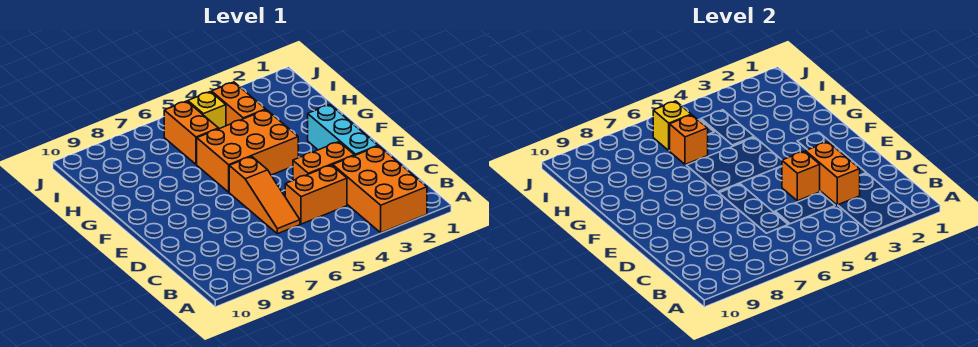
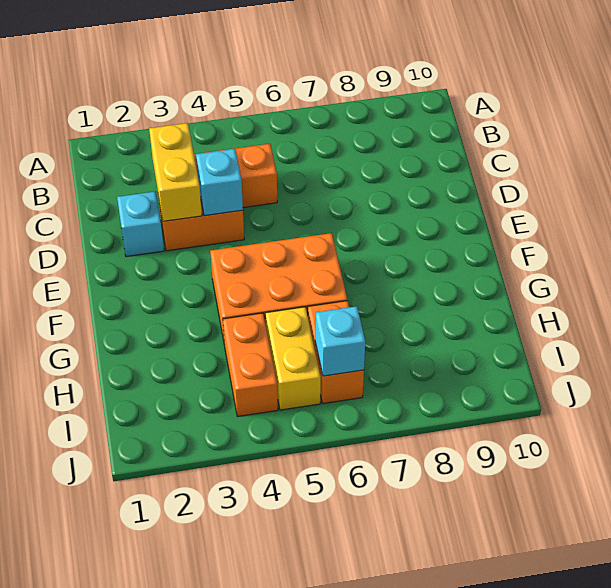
orange brick A2:C3 level 1 -> none
orange brick C3:D3 level 2 -> yellow brick C3:D3 level 2
orange slope C6:E6 level 1 top E -> none
cyan brick D2:F2 level 1 -> cyan brick D2 level 1
orange brick D4 level 2 -> cyan brick D4 level 2
orange brick H6 level 2 -> none
yellow brick I5 level 1 -> yellow brick H5:I5 level 1
yellow brick I6 level 2 -> cyan brick I6 level 2

